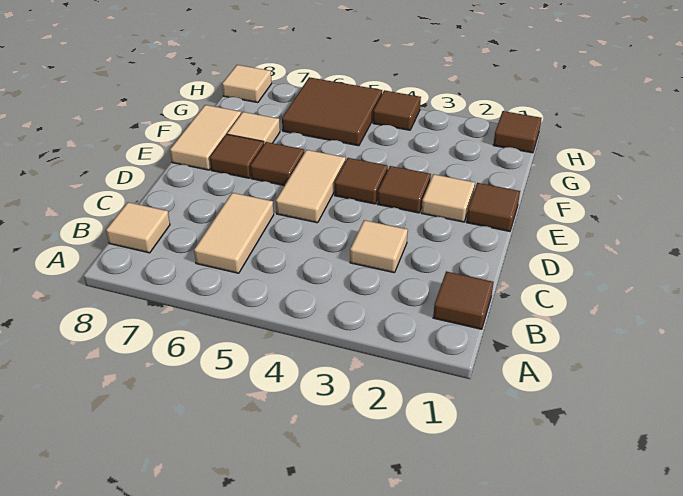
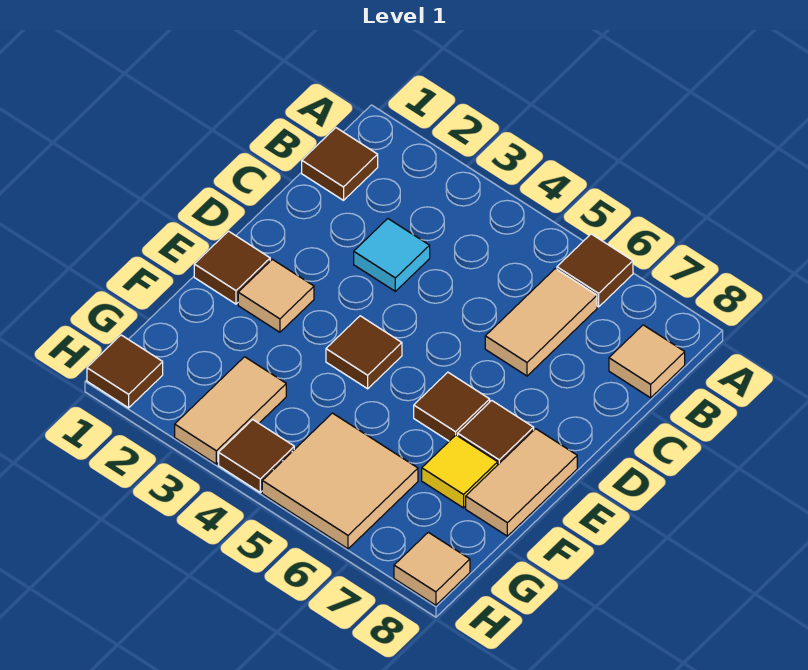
tan tile C3 level 1 -> cyan tile C3 level 1
tan tile D5:E5 level 1 -> tan tile G3:H3 level 1
brown tile E3 level 1 -> brown tile A6 level 1
tan tile F7 level 1 -> yellow tile F7 level 1
brown tile G5:H6 level 1 -> tan tile G5:H6 level 1

